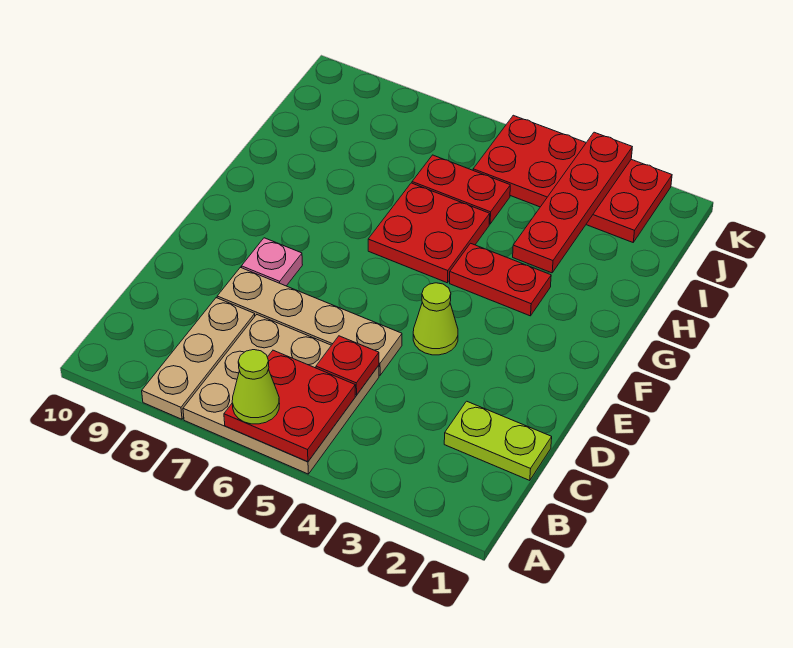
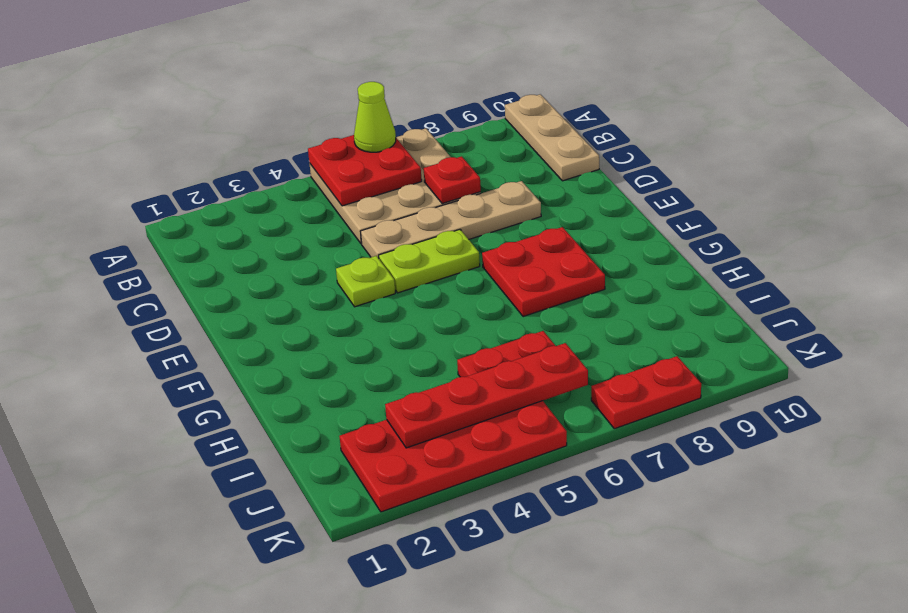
tan plate A8:C8 level 1 -> tan plate A10:C10 level 1
lime plate C1:C2 level 1 -> lime plate E5:E6 level 1
red plate C5 level 2 -> red plate C7 level 2
lime cone E4 level 1 -> lime plate E4 level 1
pink plate E8 level 1 -> none
red plate G3:G4 level 1 -> red plate K7:K8 level 1
red plate G5:H6 level 1 -> red plate F7:G8 level 1
red plate H3:K3 level 2 -> red plate J3:J6 level 2

